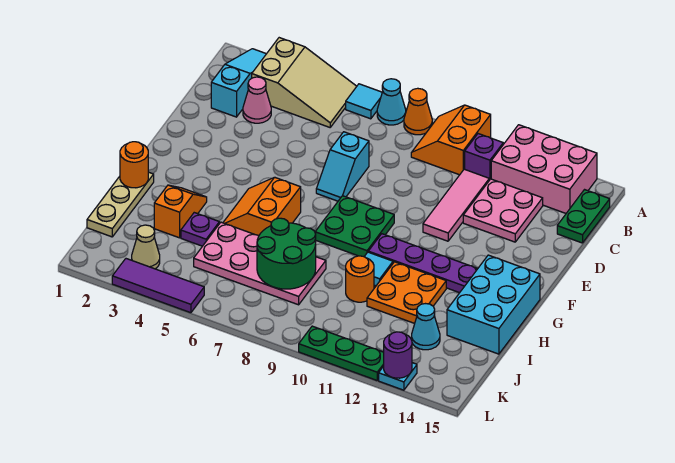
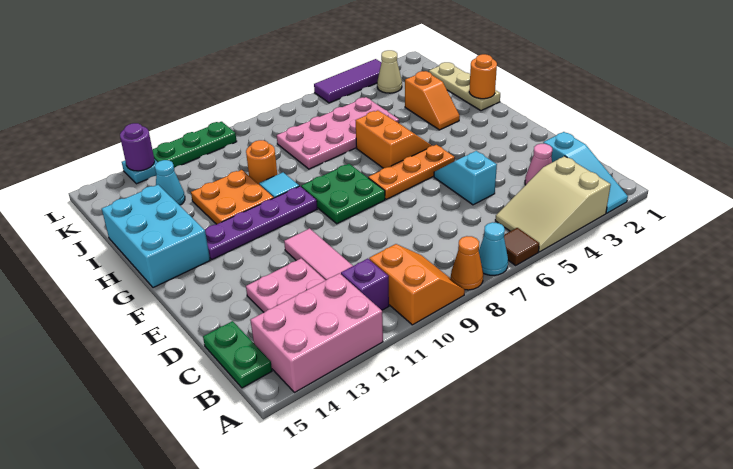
cyan tile A6 level 1 -> brown tile A6 level 1
cyan slope D7:E7 level 1 top D -> cyan slope D5:E5 level 1 top D
none -> orange plate F5:F7 level 1
purple plate I4 level 1 -> none
green round brick I7:J8 level 2 -> none

